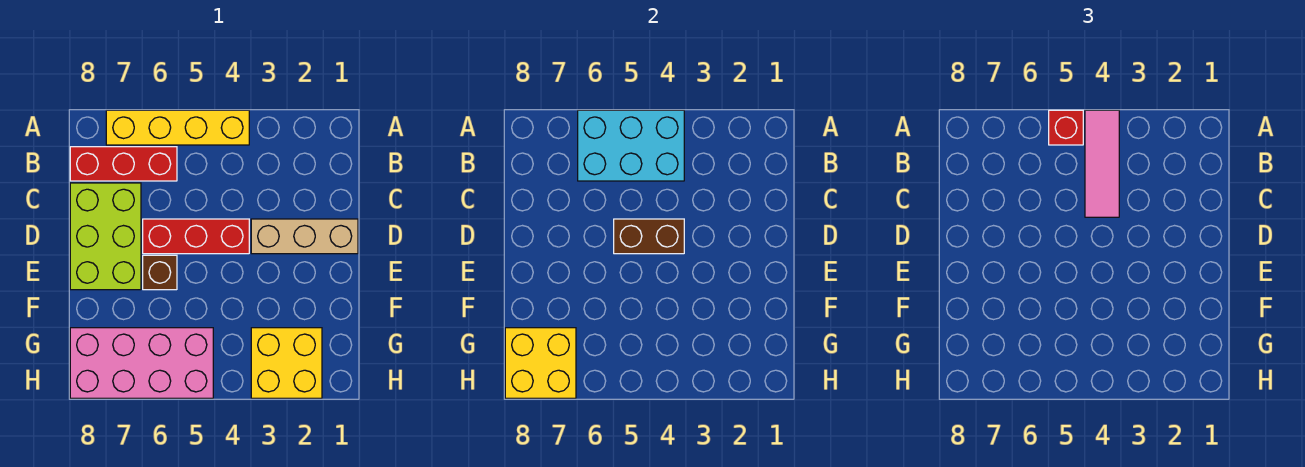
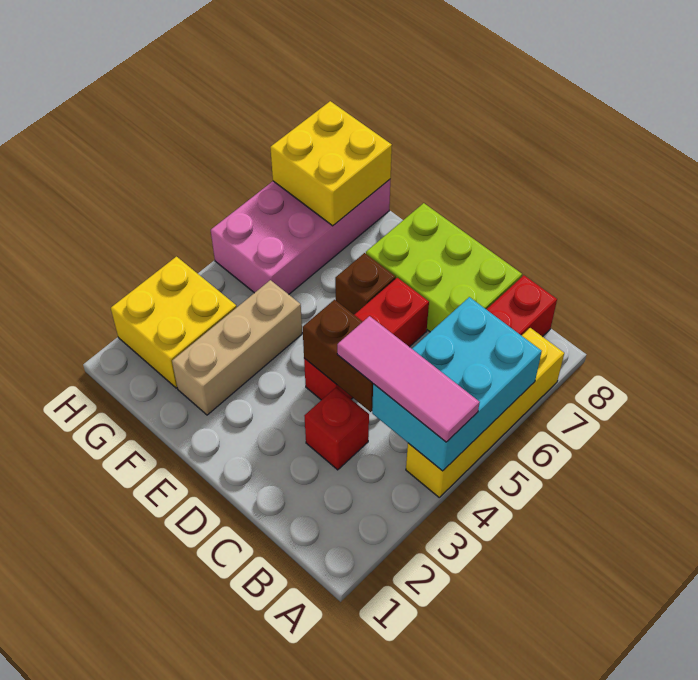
red brick A5 level 3 -> red brick C3 level 1
tan brick D1:D3 level 1 -> tan brick F2:F4 level 1
brown brick D4:D5 level 2 -> brown brick C4:D4 level 2

